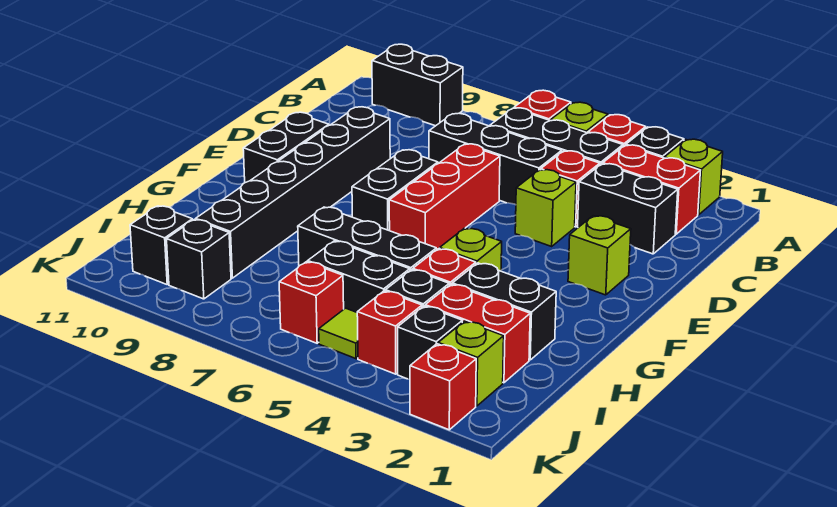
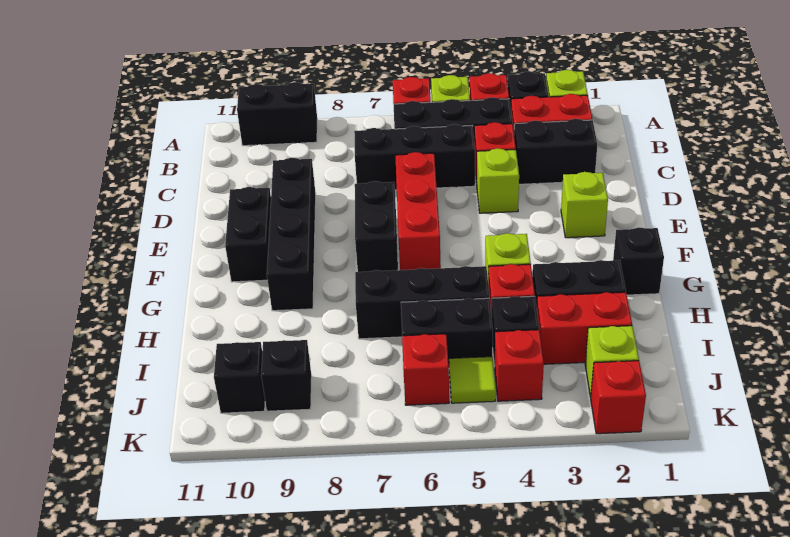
black brick D9:I9 level 1 -> black brick D9:G9 level 1
black brick J3 level 1 -> black brick G1 level 1

